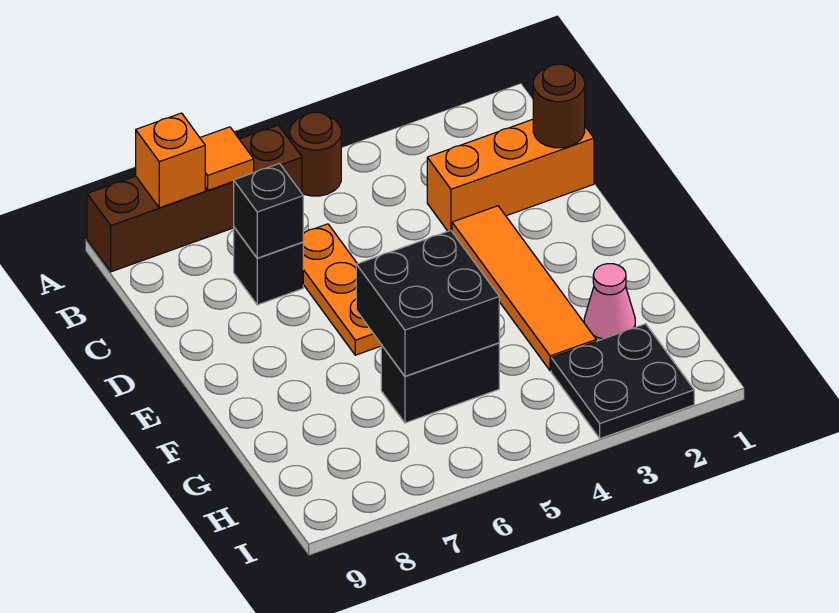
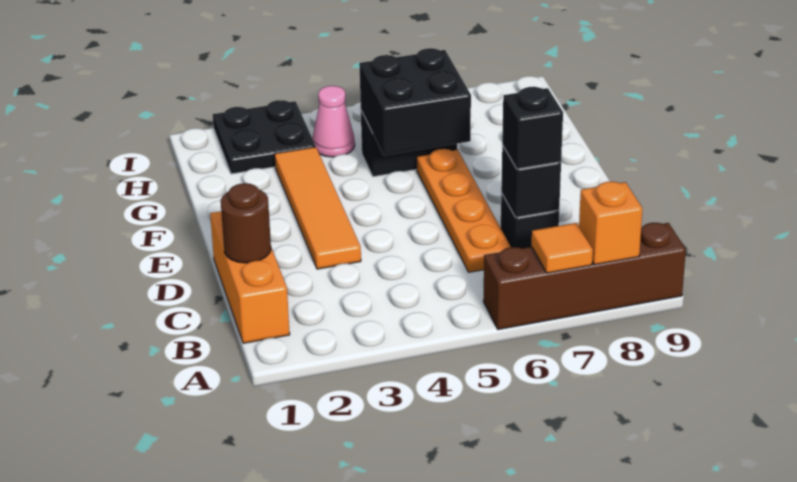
brown round brick A5 level 1 -> none
orange brick C1:C3 level 1 -> orange brick B1:D1 level 1
orange plate C6:E6 level 1 -> orange plate C6:F6 level 1
none -> black brick C7 level 3
pink cone G2 level 1 -> pink cone H4 level 1

